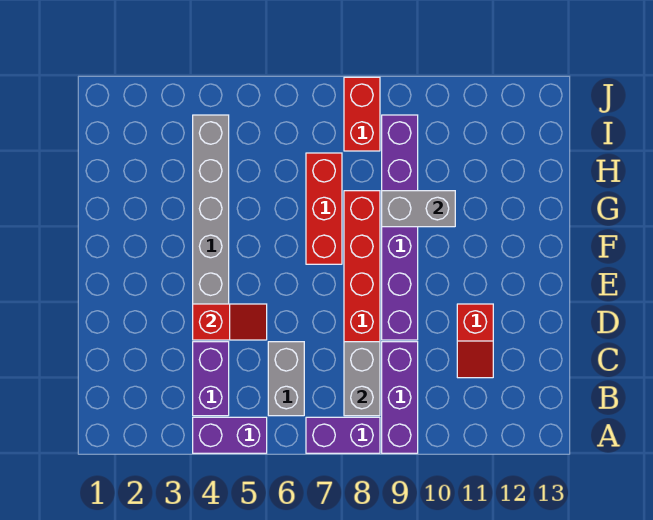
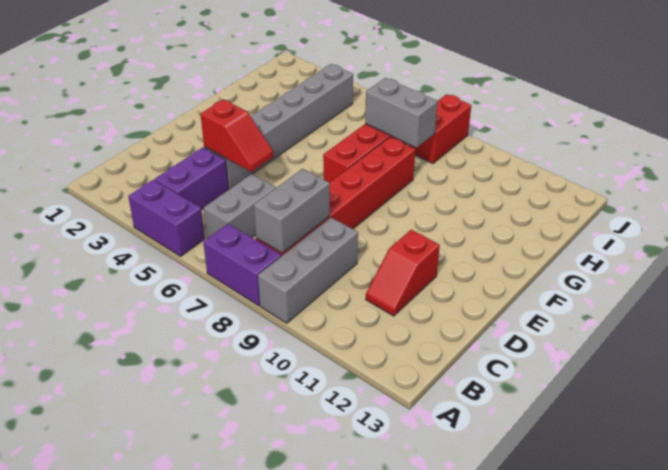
purple brick A9:C9 level 1 -> grey brick A9:C9 level 1
purple brick D9:I9 level 1 -> none
grey brick G9:G10 level 2 -> grey brick H7:H8 level 2

